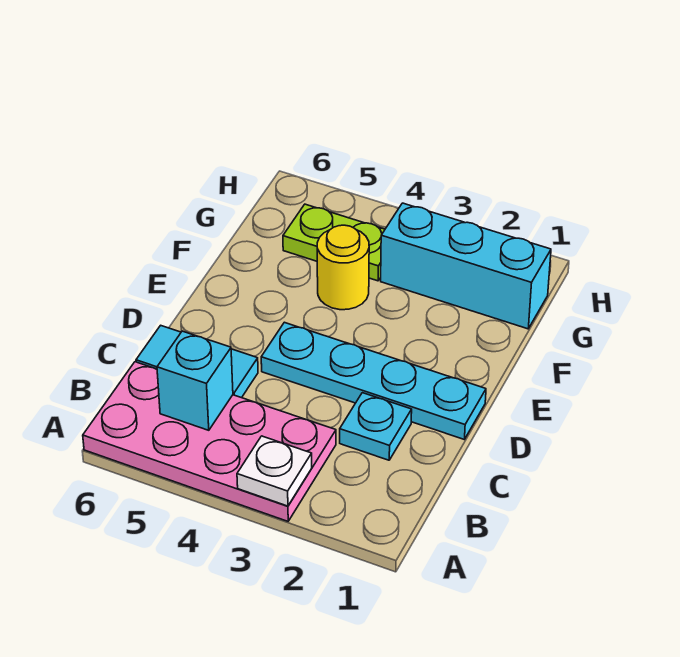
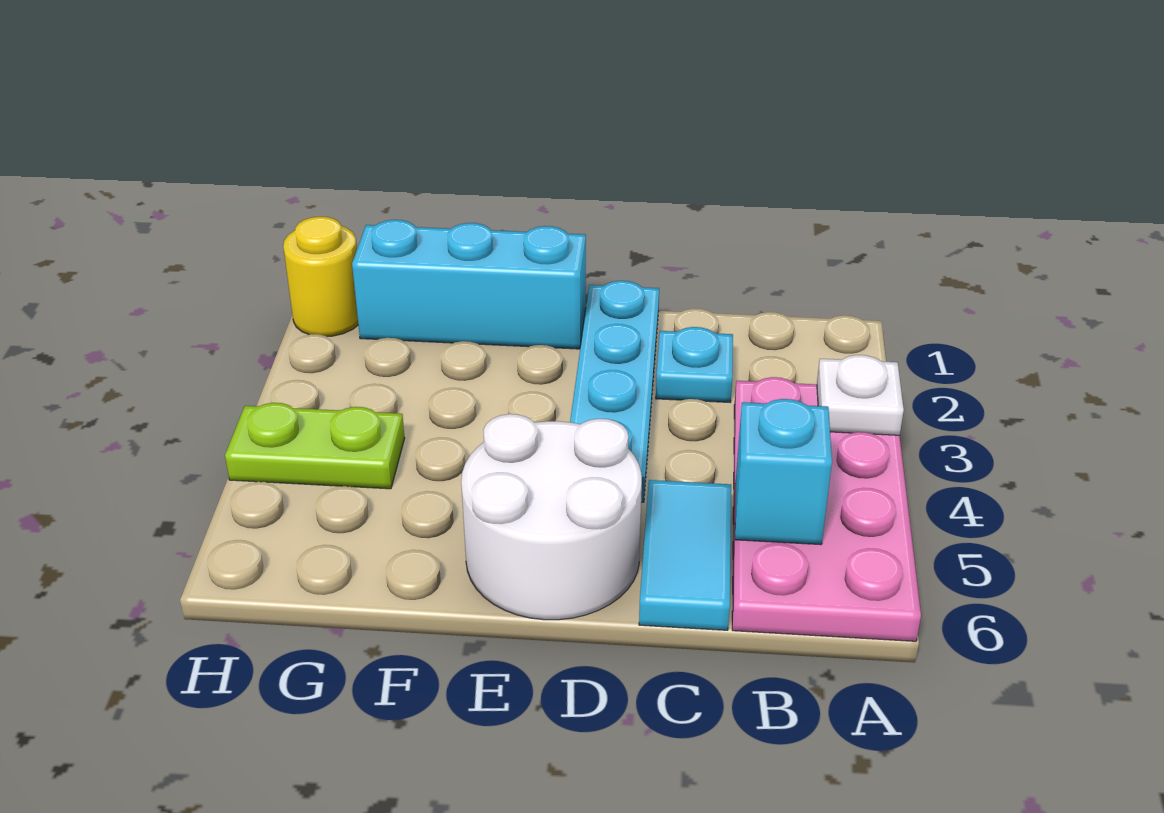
none -> white round brick D5:E6 level 1
yellow round brick F4 level 1 -> yellow round brick H1 level 1
cyan brick G1:G3 level 1 -> cyan brick E1:G1 level 1
lime plate G4:G5 level 1 -> lime plate G4:H4 level 1

